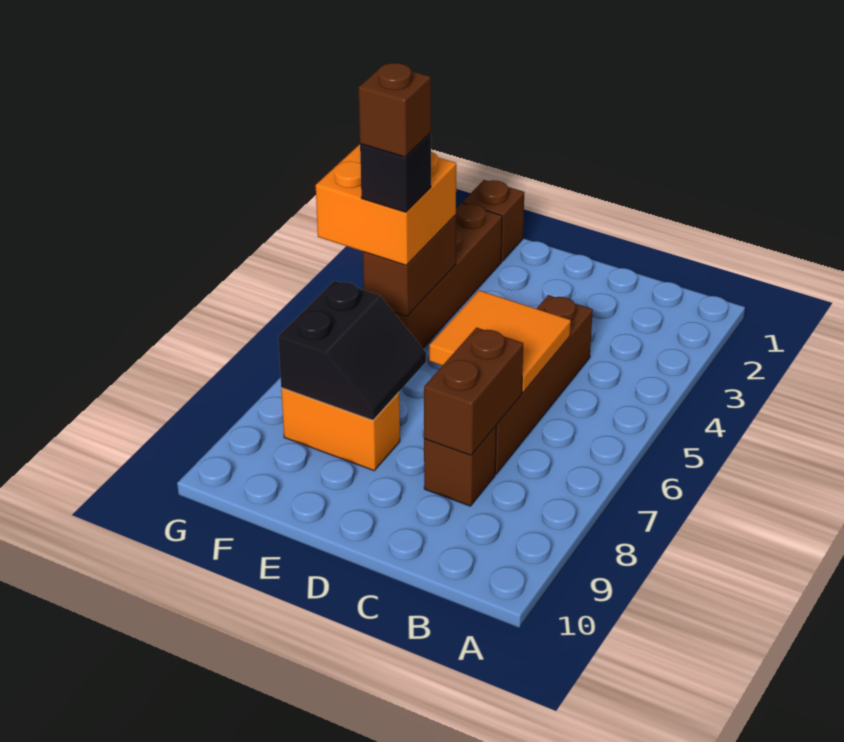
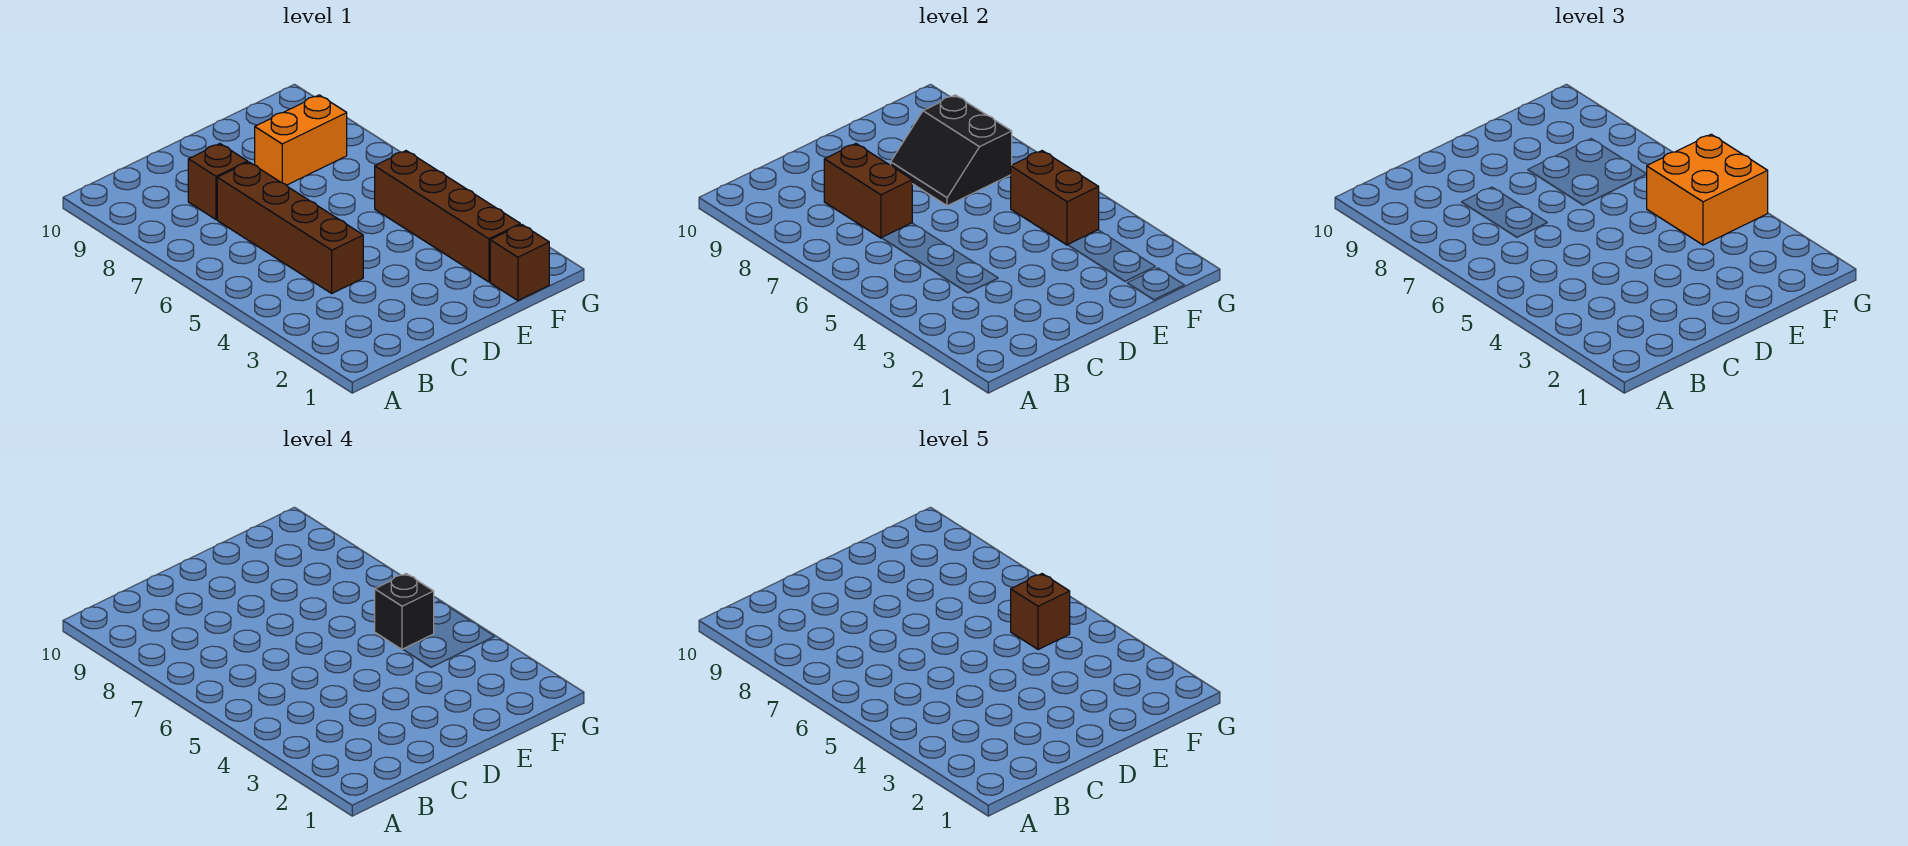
orange tile C5:D6 level 2 -> none

